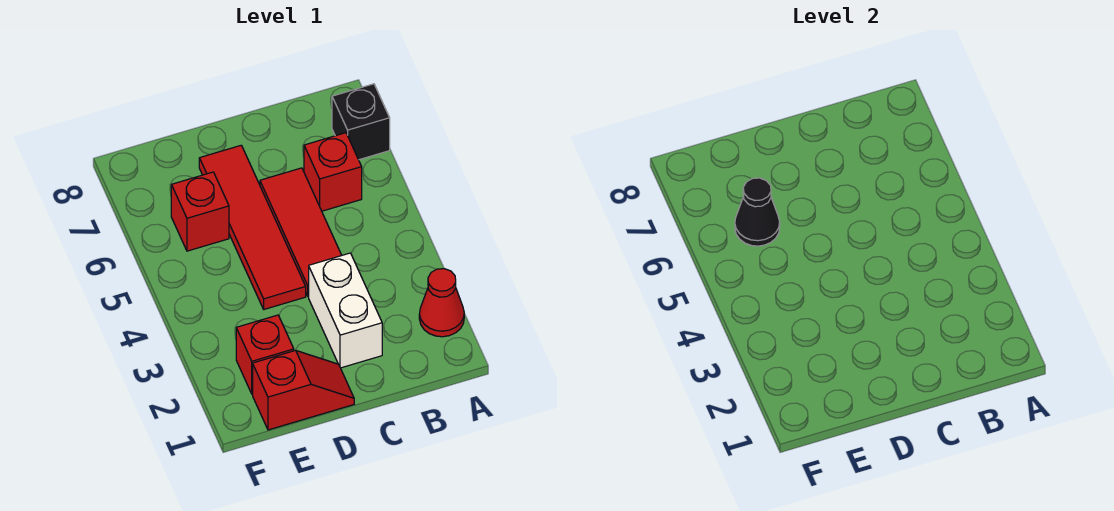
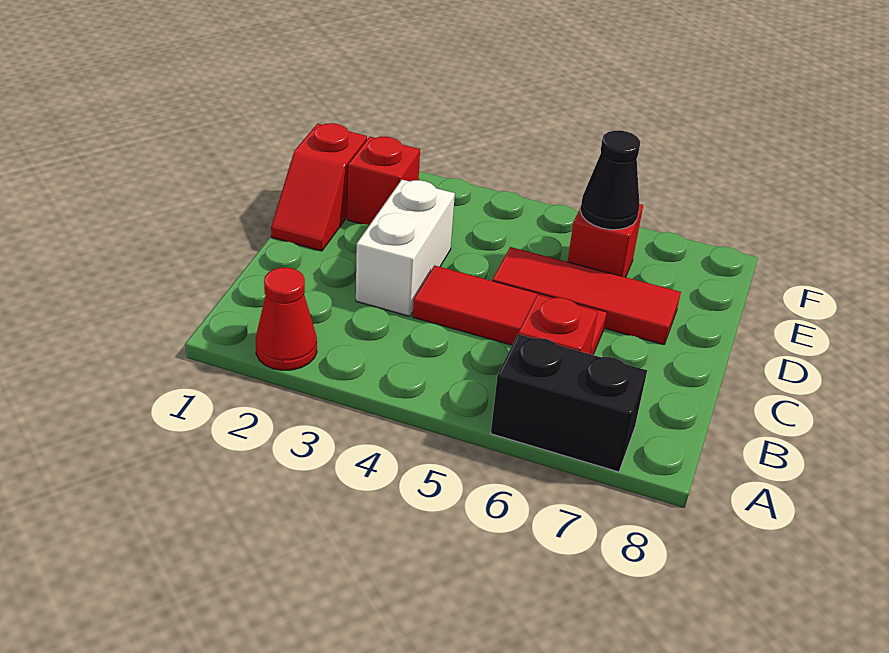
black brick A7 level 1 -> black brick A6:A7 level 1
white brick C2:C3 level 1 -> white brick C3:D3 level 1
red tile D4:D7 level 1 -> red tile D5:D7 level 1

